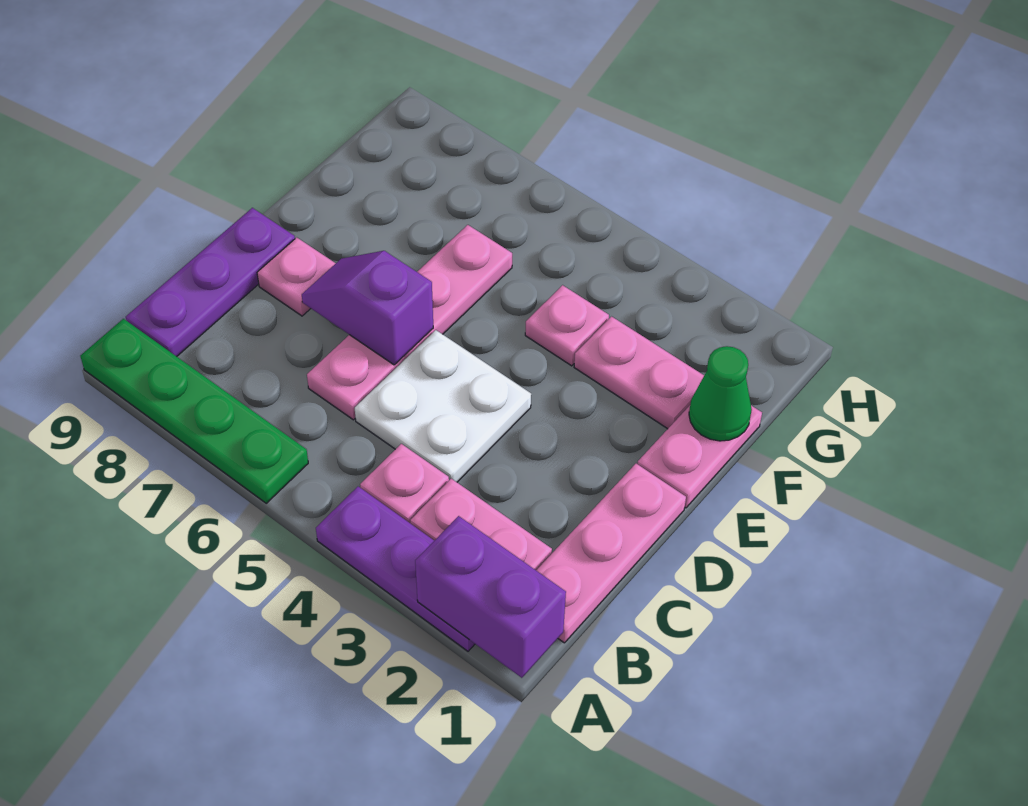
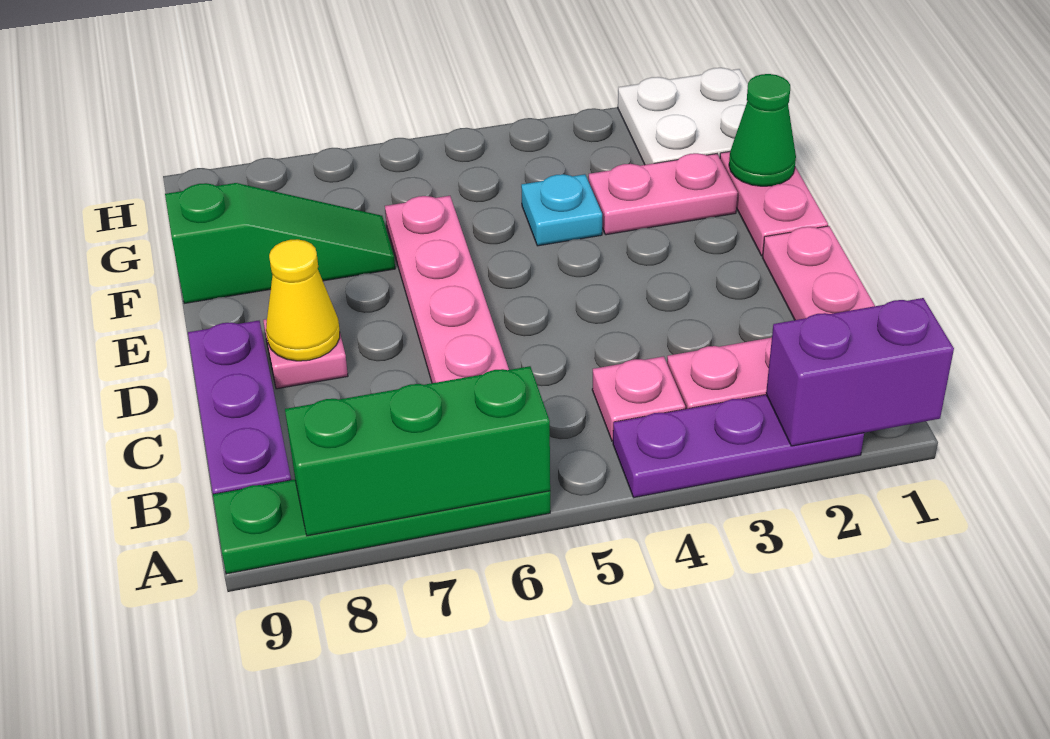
none -> green brick A6:A8 level 2
white plate C4:D5 level 1 -> white plate G1:H2 level 1
purple slope D6:D7 level 2 top 6 -> none
none -> yellow cone D8 level 2
pink plate F4 level 1 -> cyan plate F4 level 1
none -> green slope F7:F9 level 1 top 9

